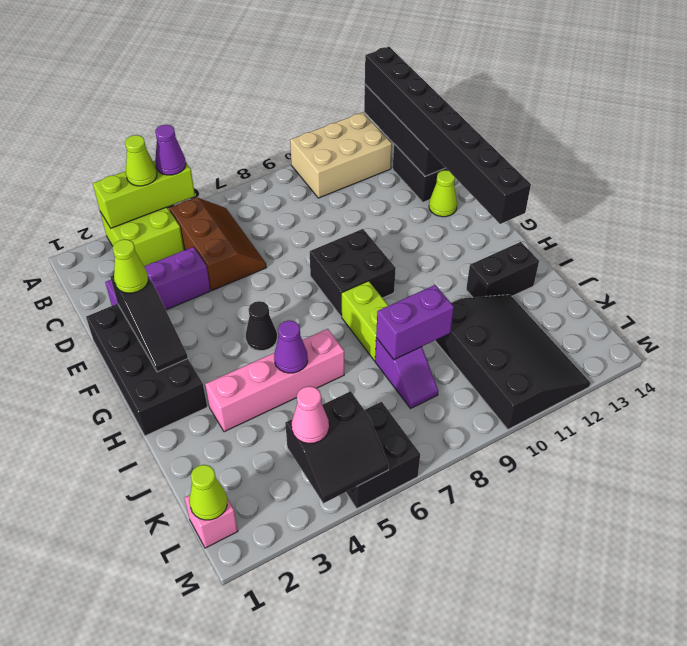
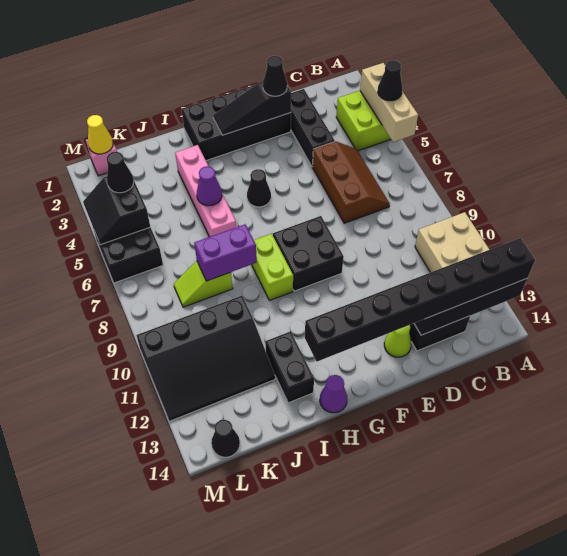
lime brick A3:A5 level 2 -> tan brick A3:A5 level 2
lime cone A4 level 3 -> black cone A4 level 3
purple cone A5 level 3 -> purple cone H14 level 1
brown slope B5:D6 level 1 top 5 -> brown slope C5:D7 level 1 top D
purple brick D2:D4 level 1 -> black brick D2:D4 level 1
lime cone E2 level 3 -> black cone E2 level 3
lime brick H8:I8 level 1 -> lime brick H8:H9 level 1
purple slope J8:K8 level 1 top J -> lime slope J8:K8 level 1 top J
purple brick J8:J9 level 2 -> purple brick I8:J8 level 2
lime cone L1 level 2 -> yellow cone L1 level 2
pink cone L4 level 3 -> black cone L4 level 3
none -> black cone L14 level 1

